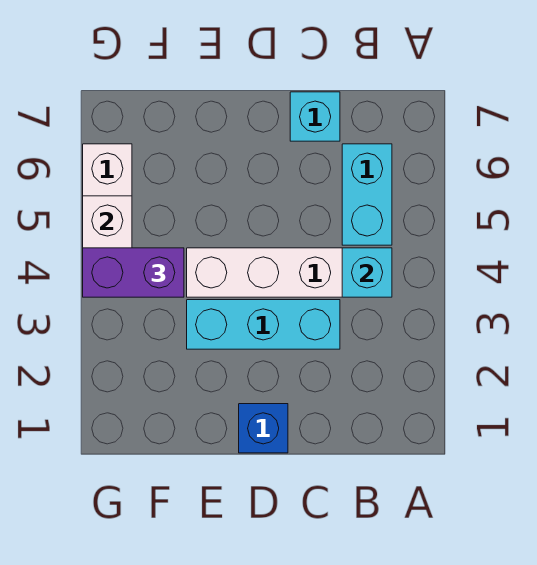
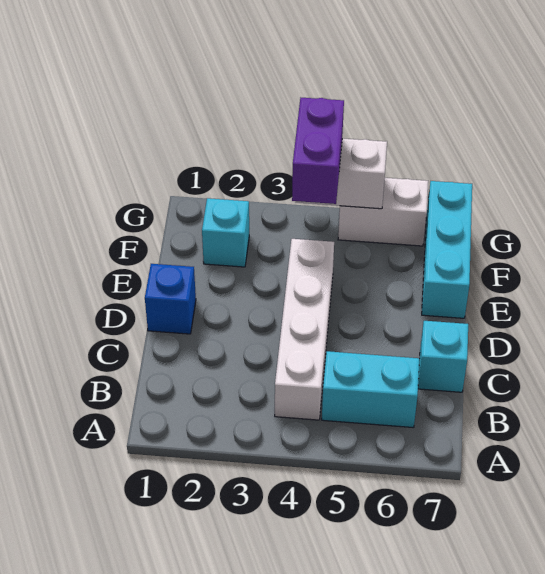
cyan brick B4 level 2 -> cyan brick F2 level 1
cyan brick C3:E3 level 1 -> cyan brick E7:G7 level 1

